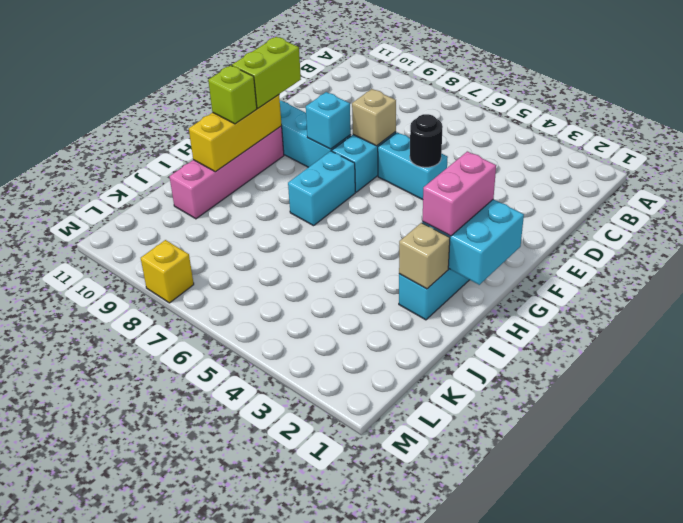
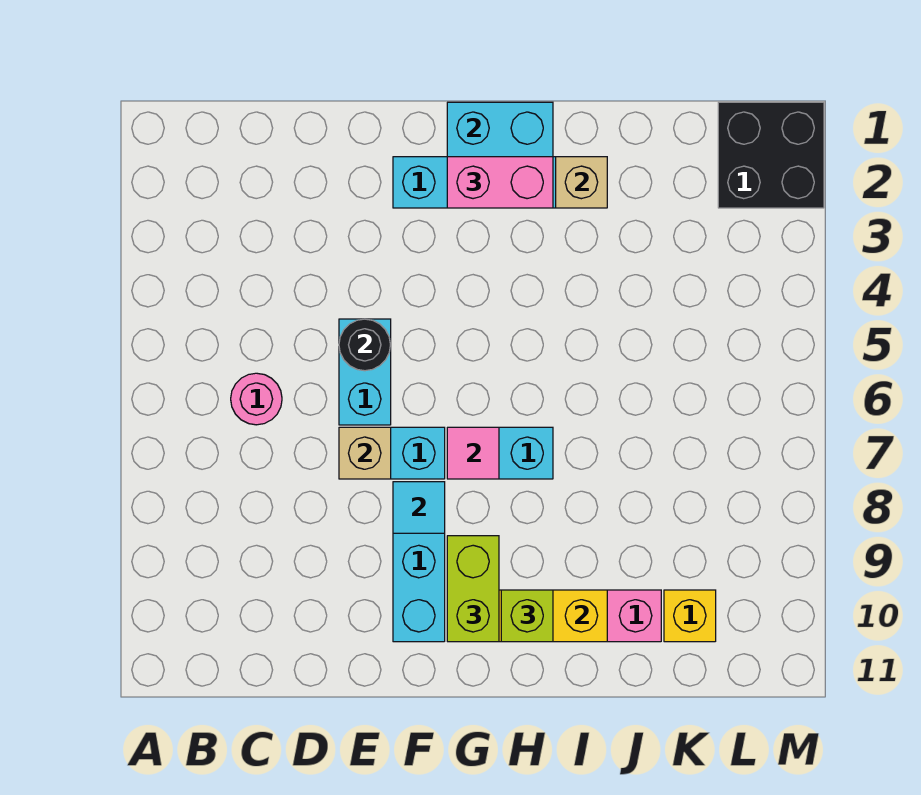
none -> pink round brick C6 level 1
cyan brick F8 level 2 -> cyan tile F8 level 2
lime brick F10:G10 level 3 -> lime brick G9:G10 level 3
none -> pink tile G7 level 2
none -> black brick L1:M2 level 1
yellow brick M8 level 1 -> yellow brick K10 level 1

